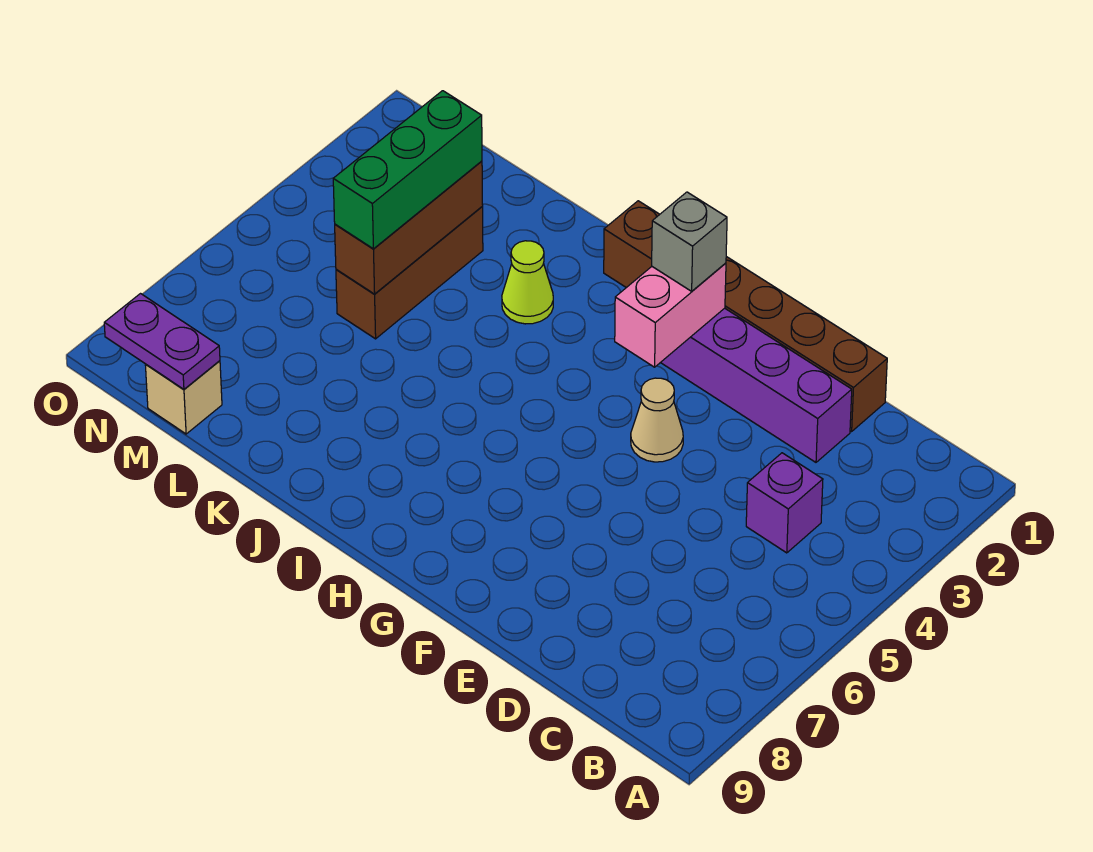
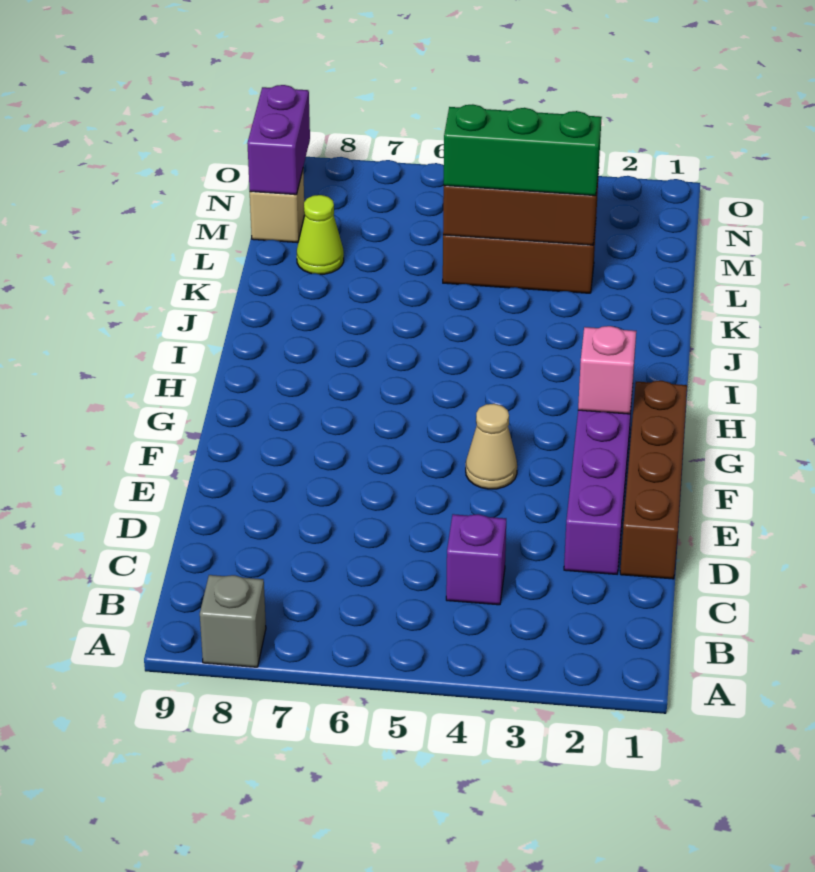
brown brick D1:I1 level 1 -> brown brick D1:G1 level 1
pink brick G2:G3 level 2 -> pink brick G2 level 2
grey brick G2 level 3 -> grey brick A8 level 1
lime cone J3 level 1 -> lime cone L8 level 1
purple plate M9:N9 level 2 -> purple brick M9:N9 level 2

